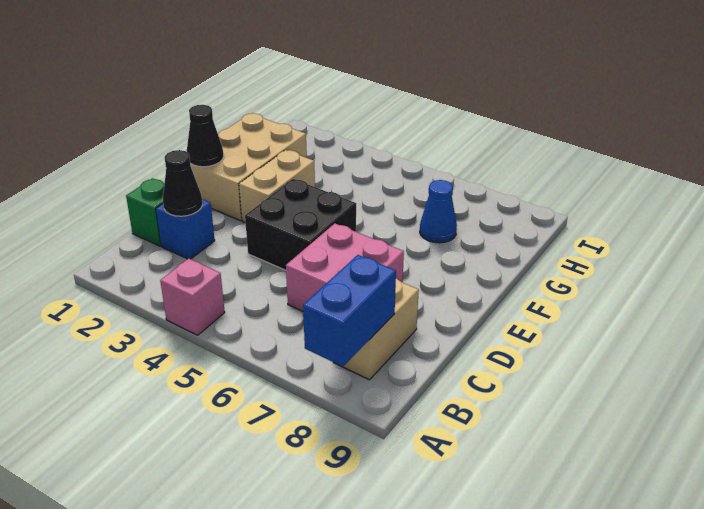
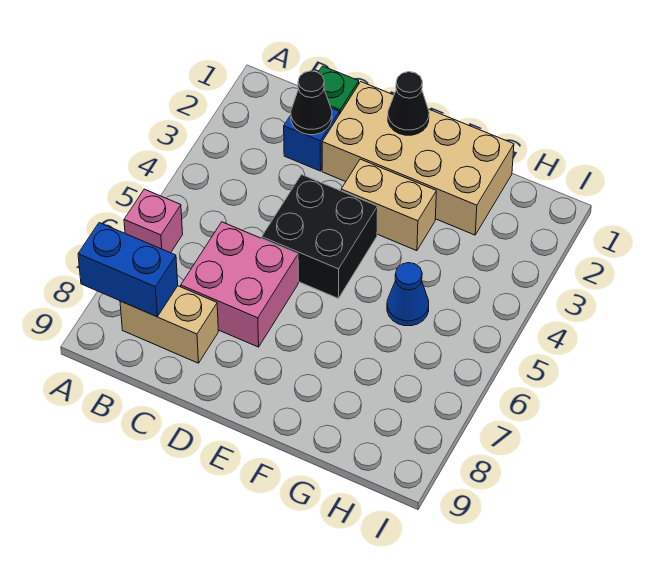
pink brick A4 level 1 -> pink brick A6 level 1
tan brick E1:G2 level 1 -> tan brick D1:G2 level 1
blue cone G7 level 1 -> blue cone G5 level 1

